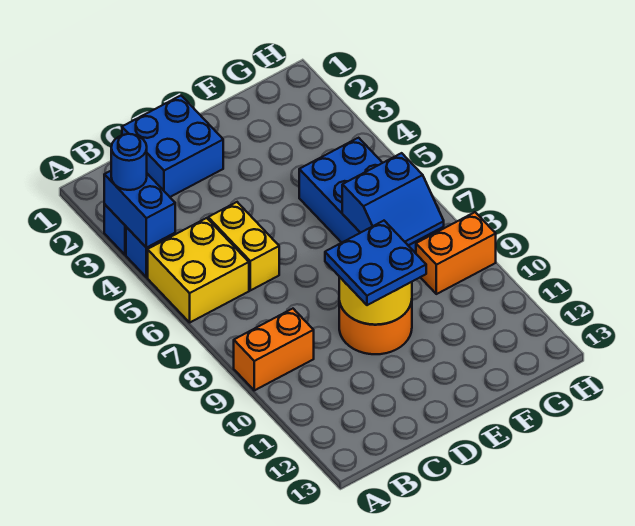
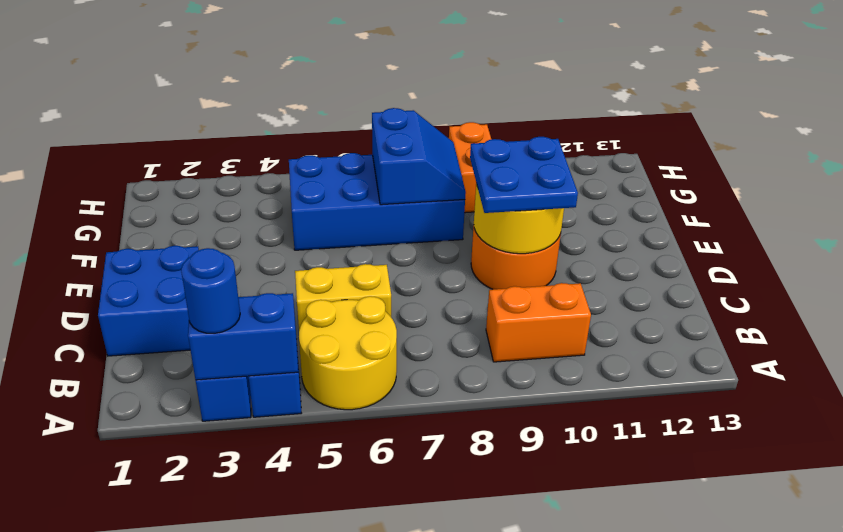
yellow brick A5:B6 level 1 -> yellow round brick A5:B6 level 1
orange brick A9:B9 level 1 -> orange brick B9:B10 level 1

